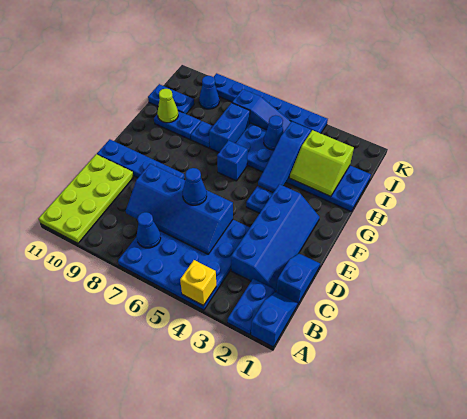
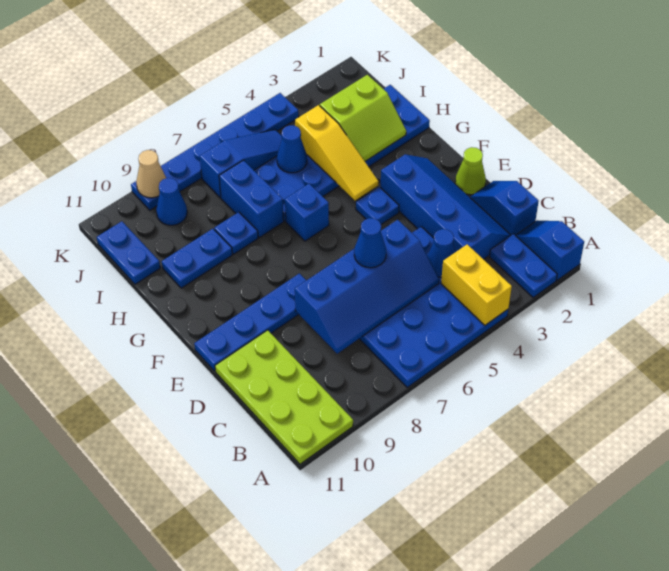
yellow brick A4 level 2 -> yellow brick A4:B4 level 2
blue cone B7 level 2 -> blue cone C4 level 2
blue slope G4:I4 level 2 top I -> yellow slope G4:I4 level 2 top I
lime cone H10 level 2 -> lime cone E1 level 1
blue plate I10:I11 level 1 -> blue plate I11:J11 level 1
none -> tan cone K9 level 2

